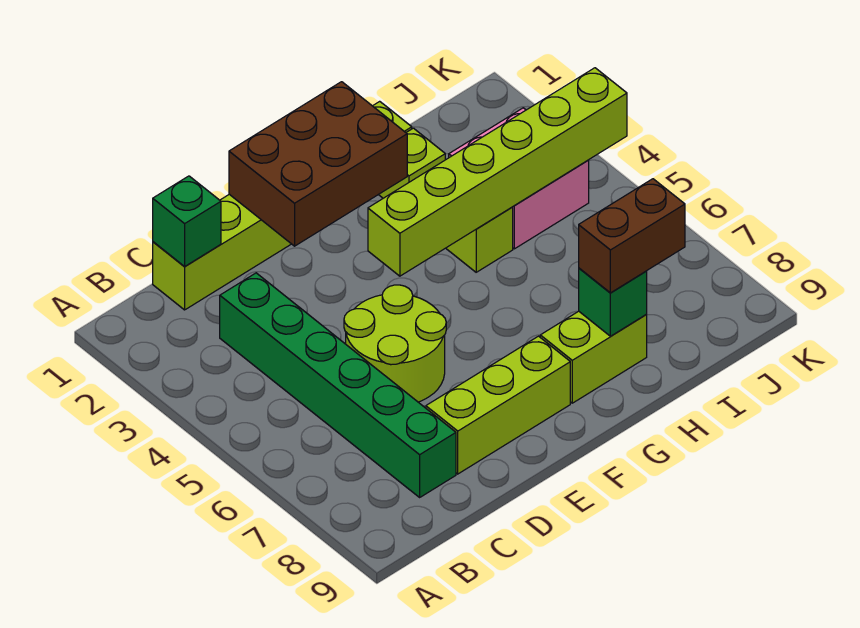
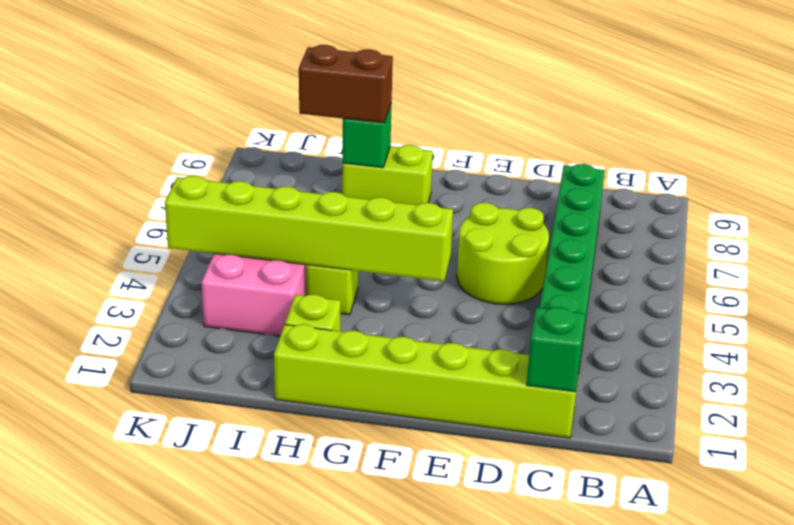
lime brick D8:F8 level 1 -> none
brown brick E1:G2 level 2 -> none

